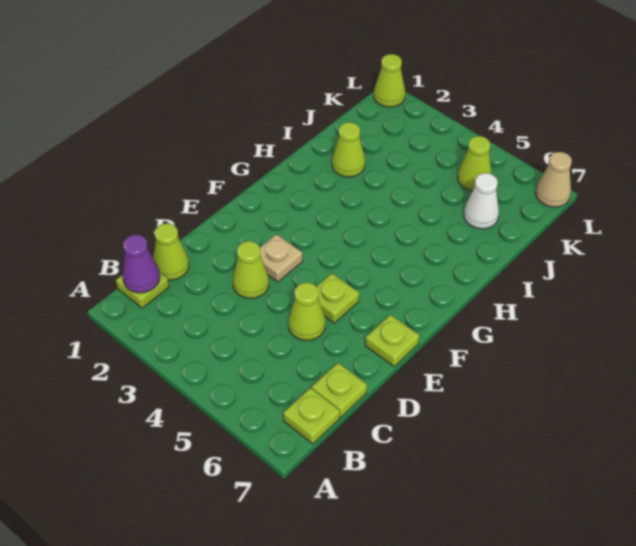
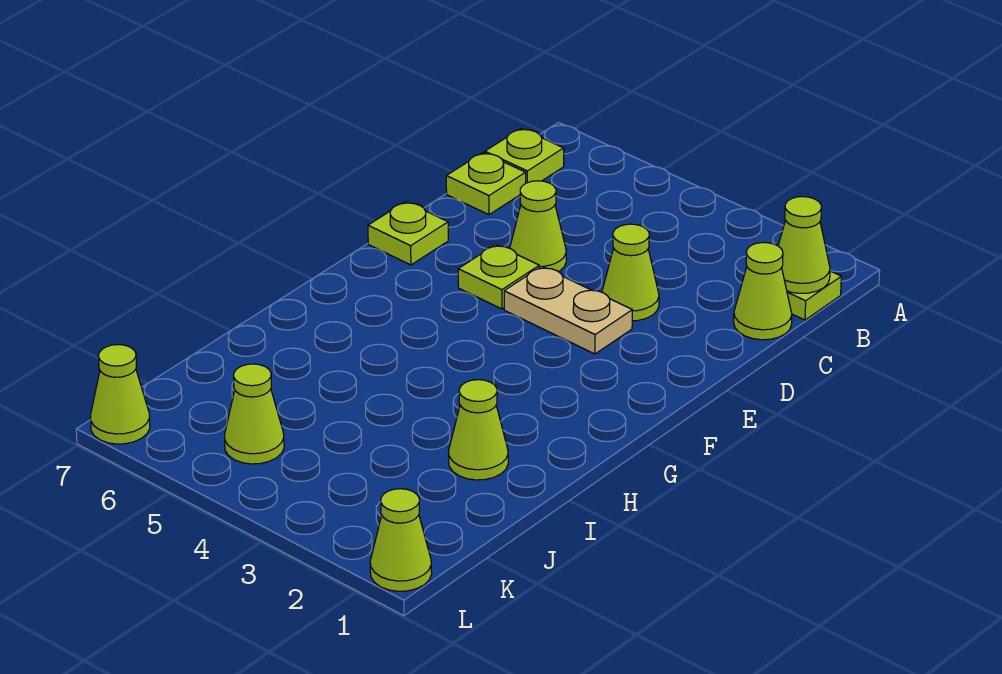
purple cone B1 level 2 -> lime cone B1 level 2
tan plate E3 level 1 -> tan plate E3:E4 level 1
white cone J6 level 1 -> none
tan cone L7 level 1 -> lime cone L7 level 1

